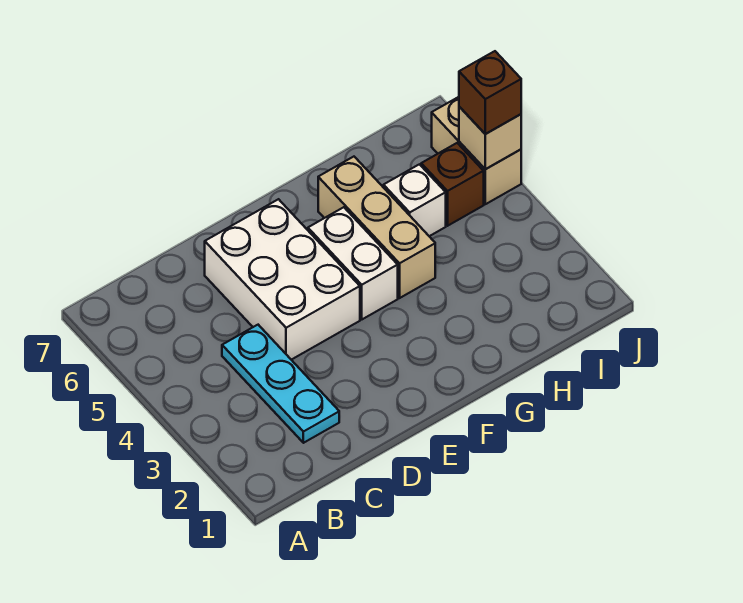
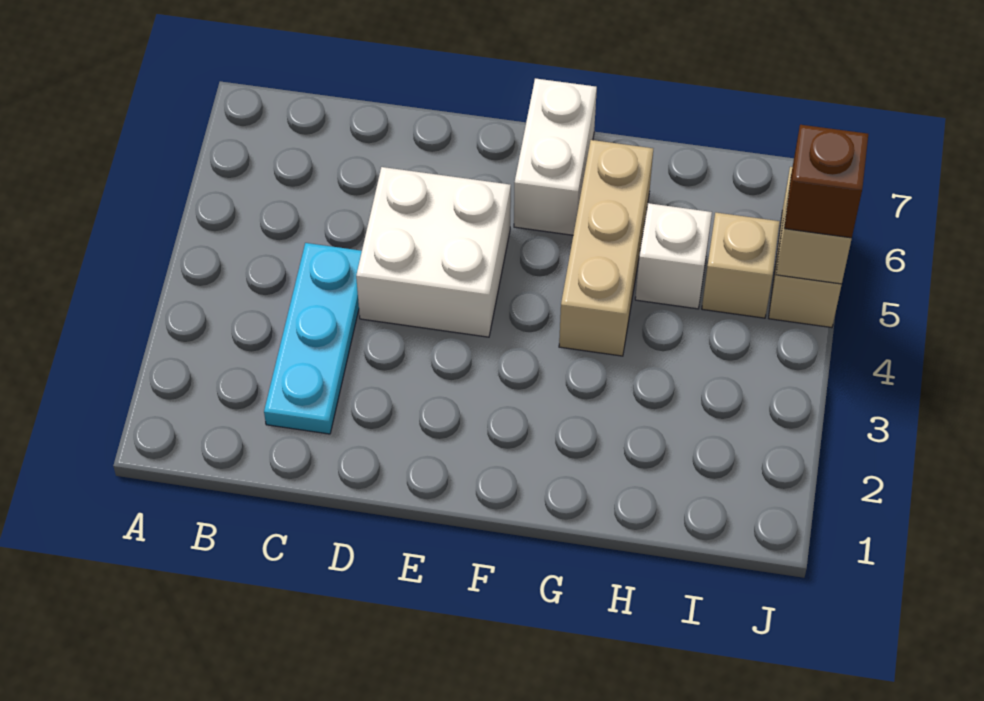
white brick D4:E6 level 1 -> white brick D4:E5 level 1
white brick F4:F5 level 1 -> white brick F6:F7 level 1
brown brick I5 level 1 -> tan brick I5 level 1

